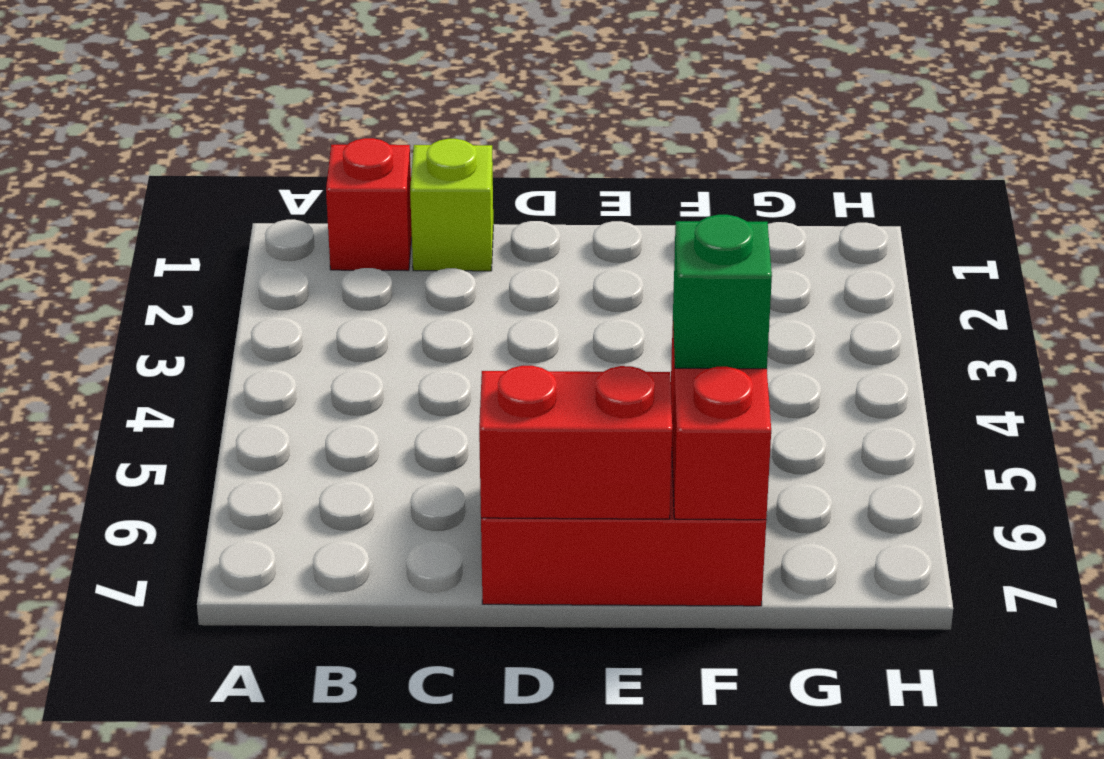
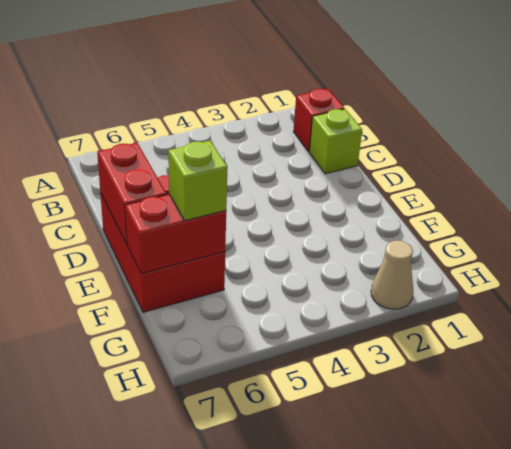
green brick F6 level 3 -> lime brick F6 level 3
none -> tan cone H2 level 1

